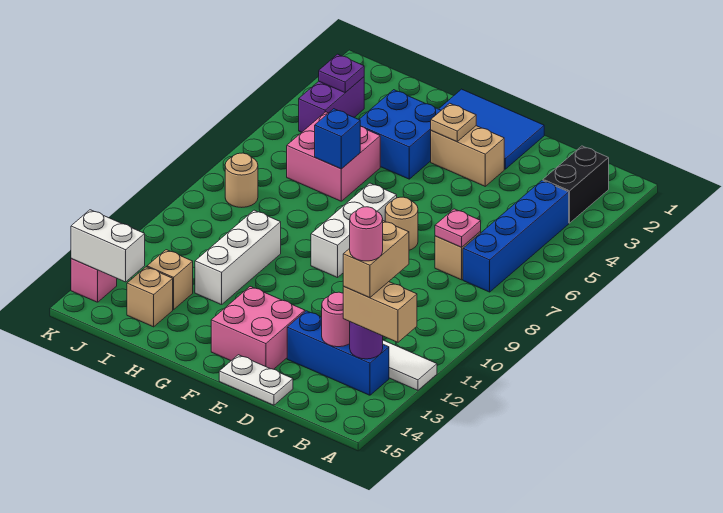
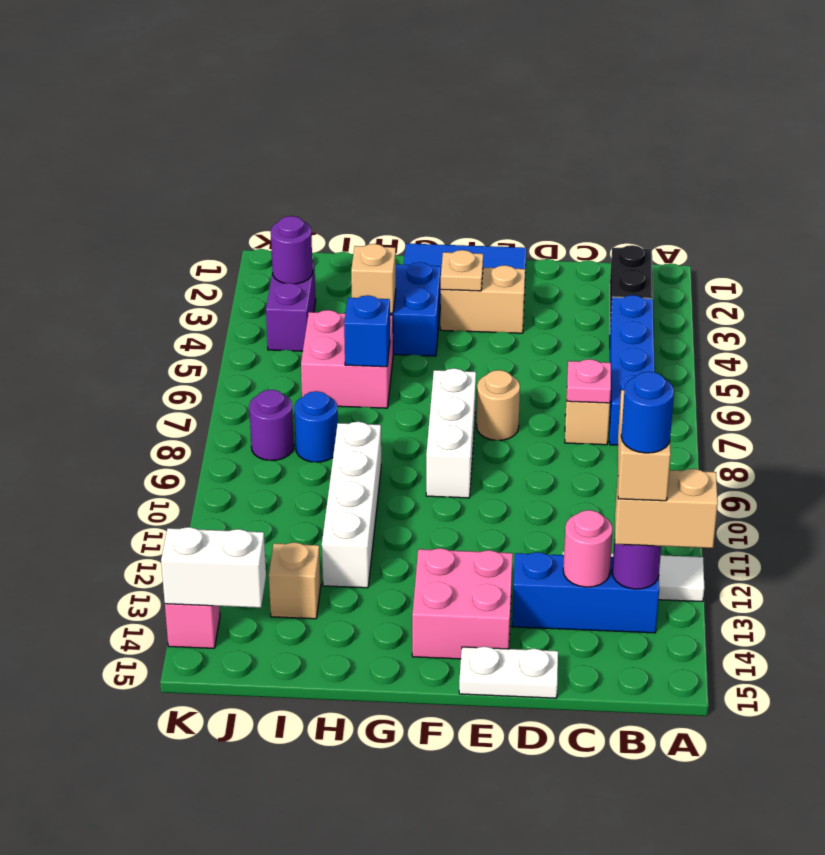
pink round brick B13 level 5 -> blue round brick B13 level 5
white brick H10:H12 level 1 -> white brick H9:H12 level 1
none -> blue round brick I8 level 1
tan brick I14 level 1 -> tan brick H4 level 2
purple plate J3 level 2 -> purple round brick J3 level 2
tan round brick J8 level 1 -> purple round brick J8 level 1

